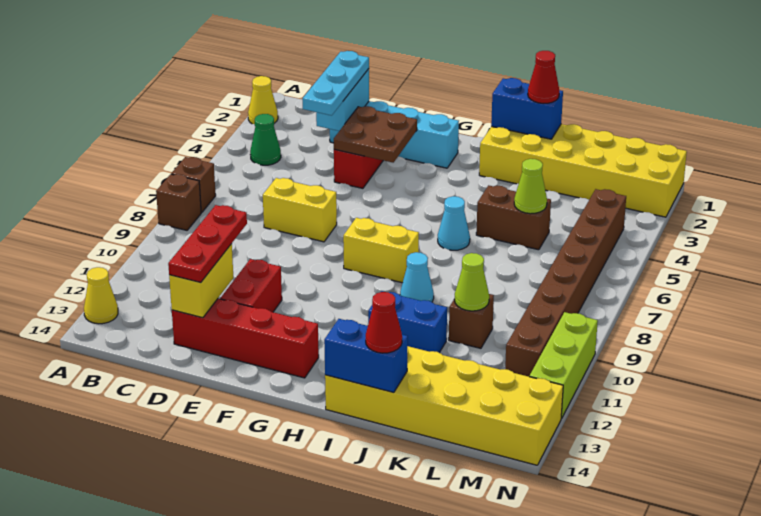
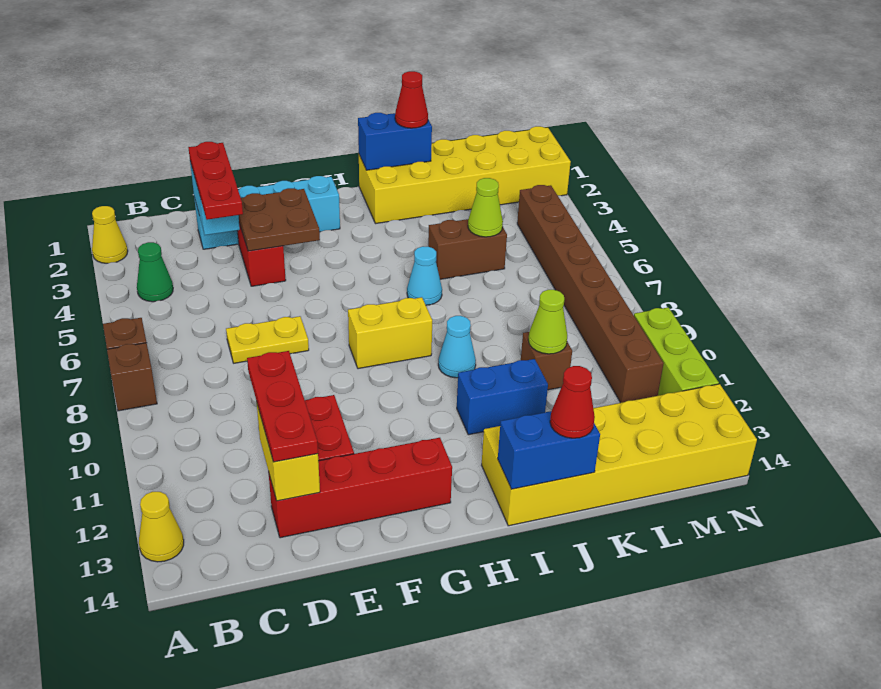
cyan plate D2:D4 level 3 -> red plate D2:D4 level 3
yellow brick D7:E7 level 1 -> yellow plate D7:E7 level 1

